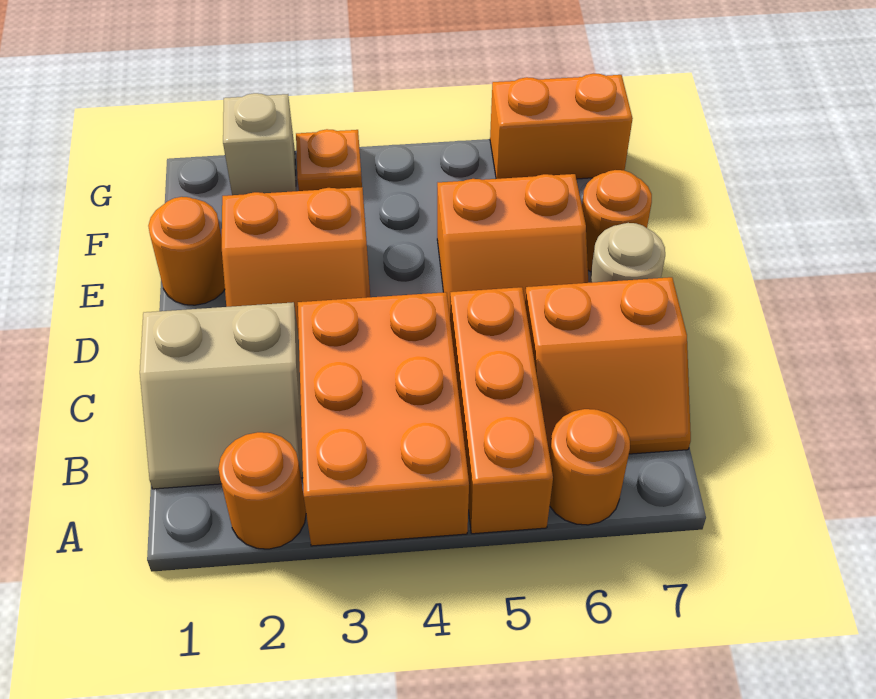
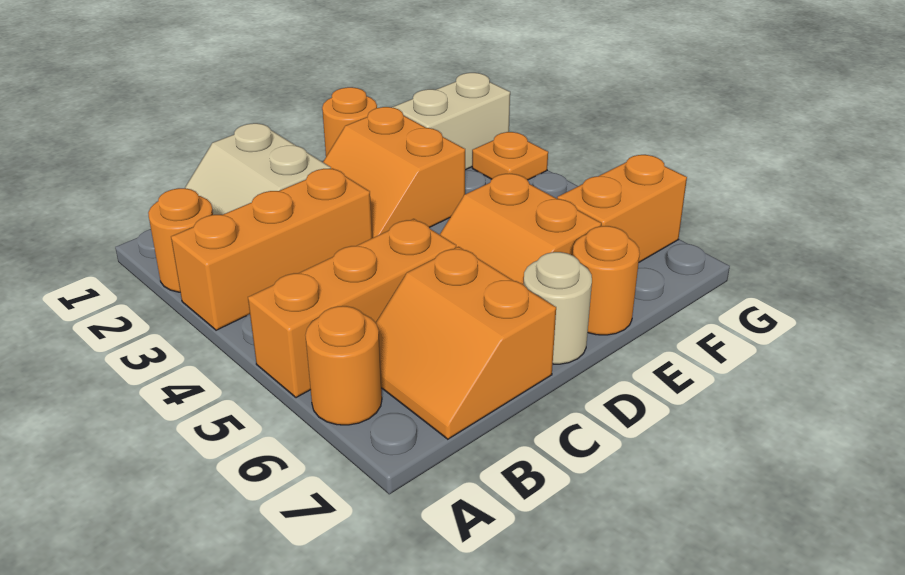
orange brick A3:C4 level 1 -> orange brick A3:C3 level 1
tan brick G2 level 1 -> tan brick F2:G2 level 1
orange brick G6:G7 level 1 -> orange brick F6:G6 level 1

